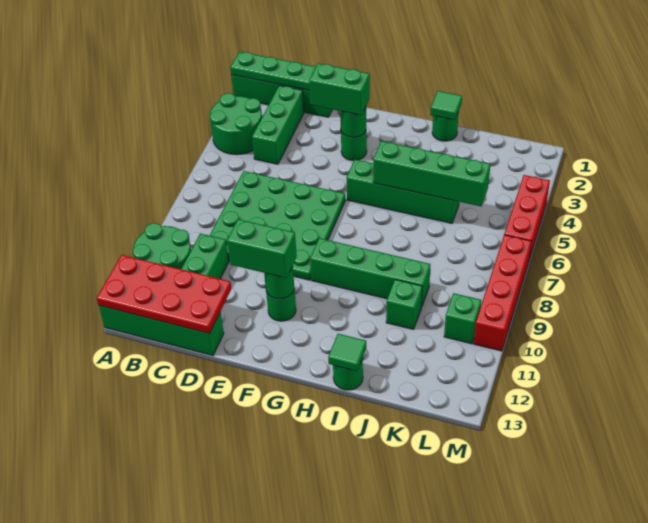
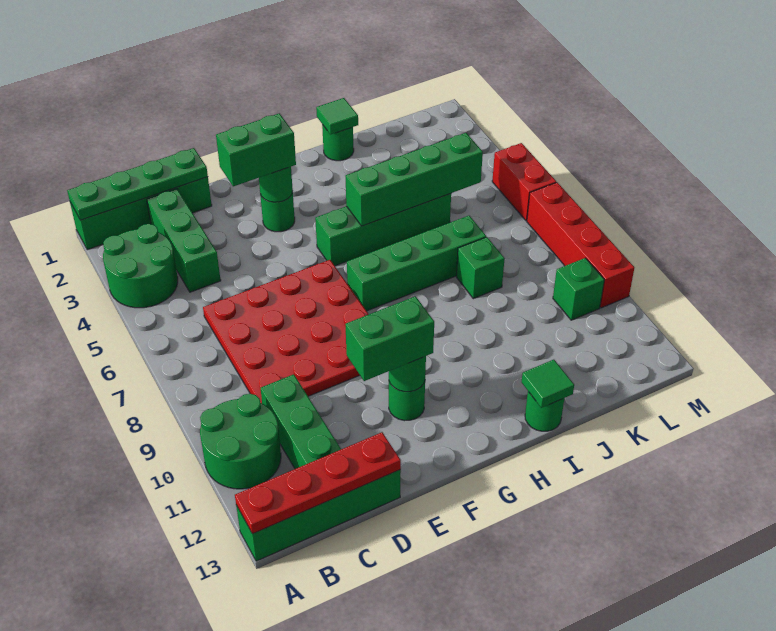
red plate A12:D13 level 2 -> red plate A13:D13 level 2
green plate C6:F9 level 1 -> red plate C6:F9 level 1
green brick G9:J9 level 1 -> green brick G7:J7 level 1
green brick J10 level 1 -> green brick J8 level 1
red brick M4:M6 level 1 -> red brick M5:M6 level 1

